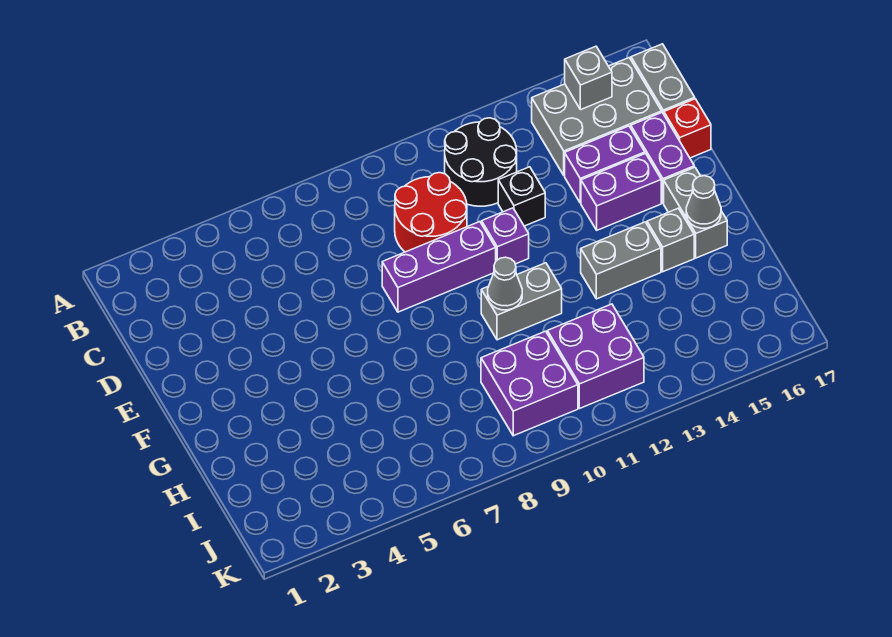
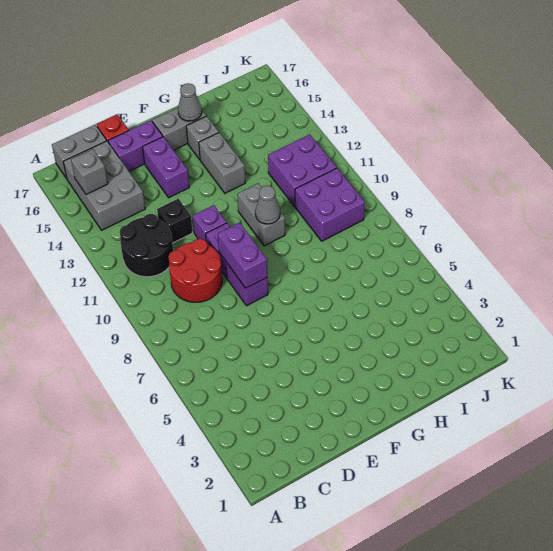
purple brick D14:D15 level 1 -> purple brick E8:E9 level 2

